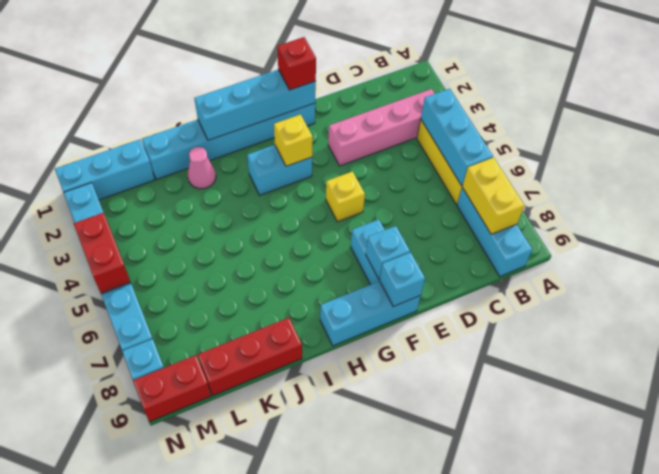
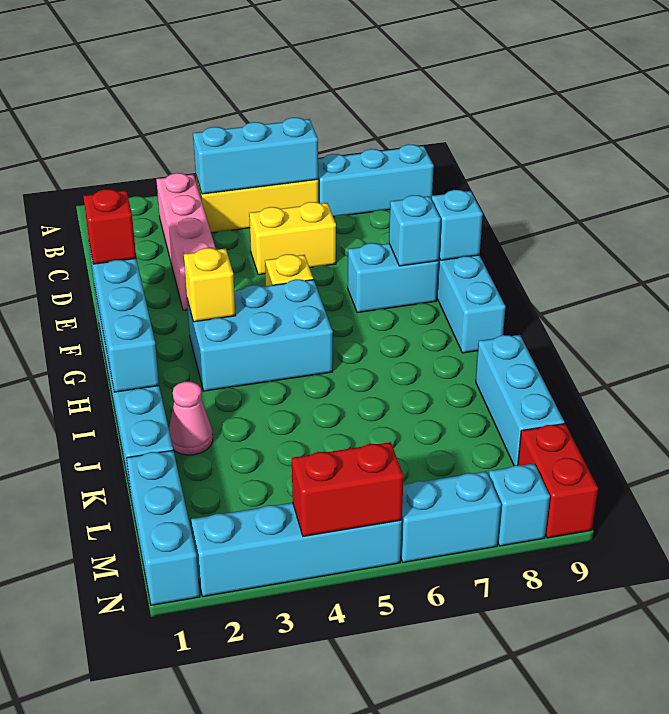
yellow brick B7:B8 level 2 -> yellow brick D5:D6 level 1
cyan brick G3:H3 level 1 -> cyan brick G3:H5 level 1
red brick J9:L9 level 1 -> cyan brick J9:L9 level 1

